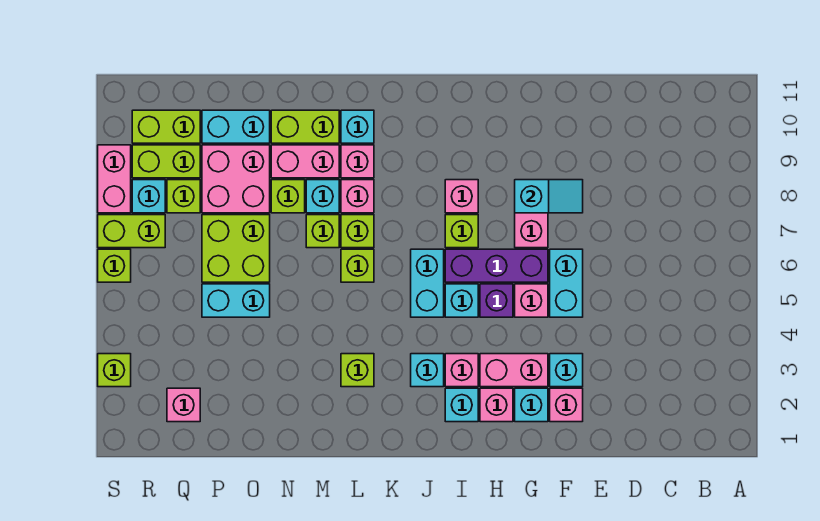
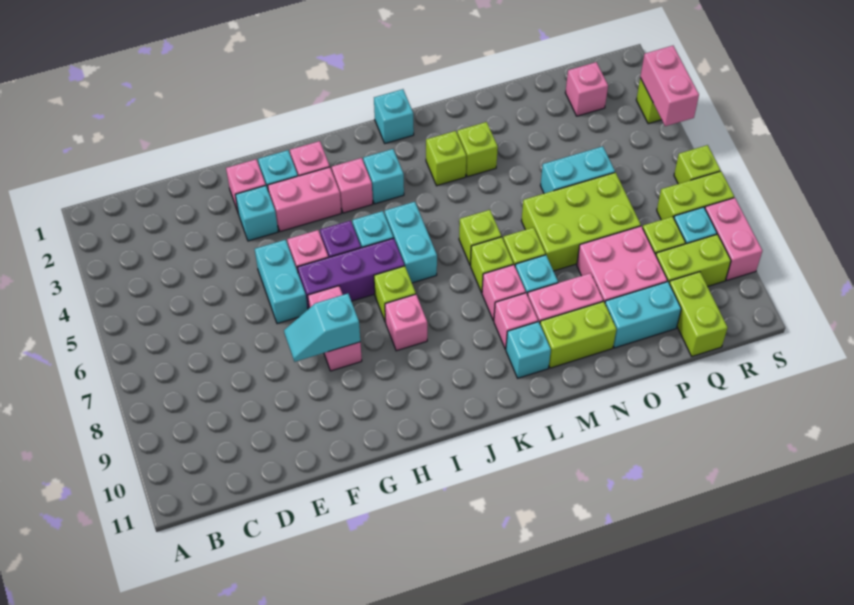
cyan brick I2 level 1 -> cyan brick K1 level 1
lime brick N8 level 1 -> lime brick M3 level 1
lime brick O6:P7 level 1 -> lime brick N6:P7 level 1
lime brick Q10:R10 level 1 -> lime brick Q10:Q11 level 1
none -> pink brick S3:S4 level 2

